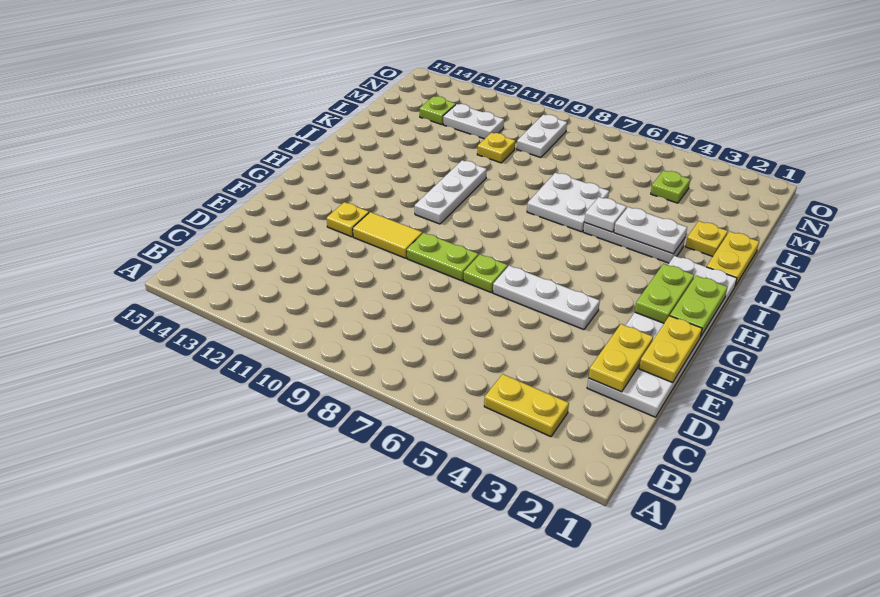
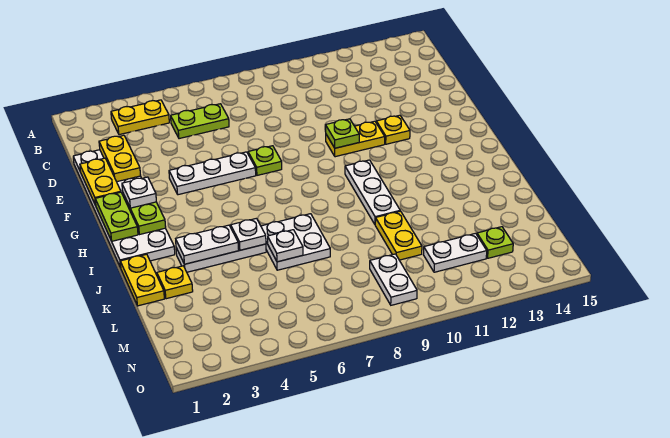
lime plate F8:F9 level 1 -> lime plate C5:C6 level 1
yellow tile F10:F11 level 1 -> yellow plate F10:F11 level 1
none -> white plate G2 level 3
none -> white plate K6 level 2
yellow plate L10 level 1 -> yellow plate K10:L10 level 1
lime plate M4 level 1 -> lime plate F10 level 2

